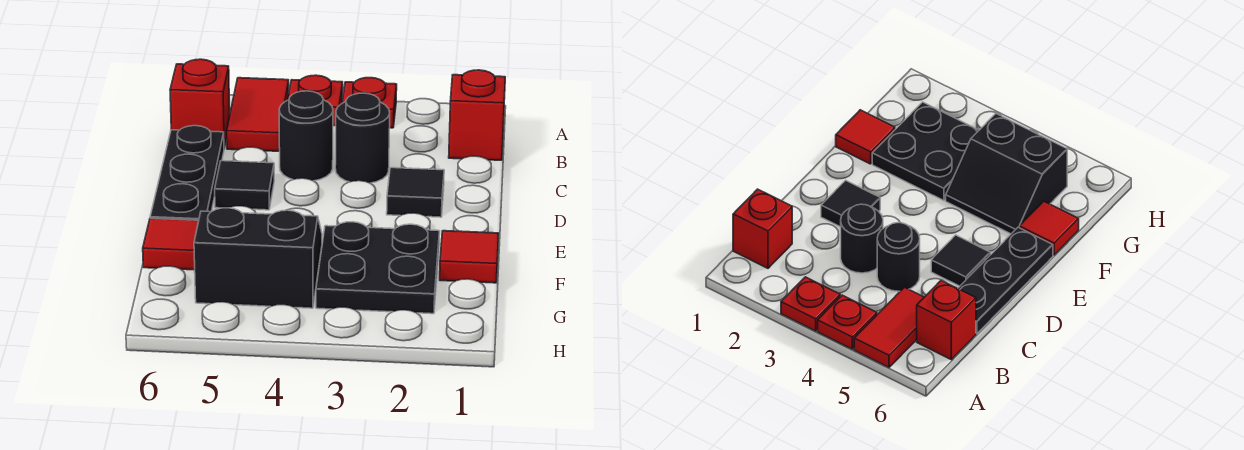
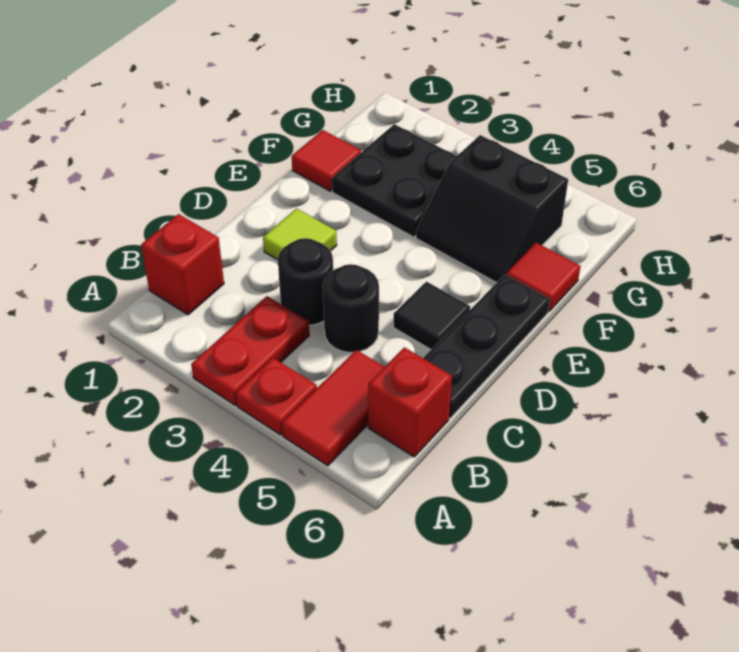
red plate A3 level 1 -> red plate A3:B3 level 1
black tile D2 level 1 -> lime tile D2 level 1

